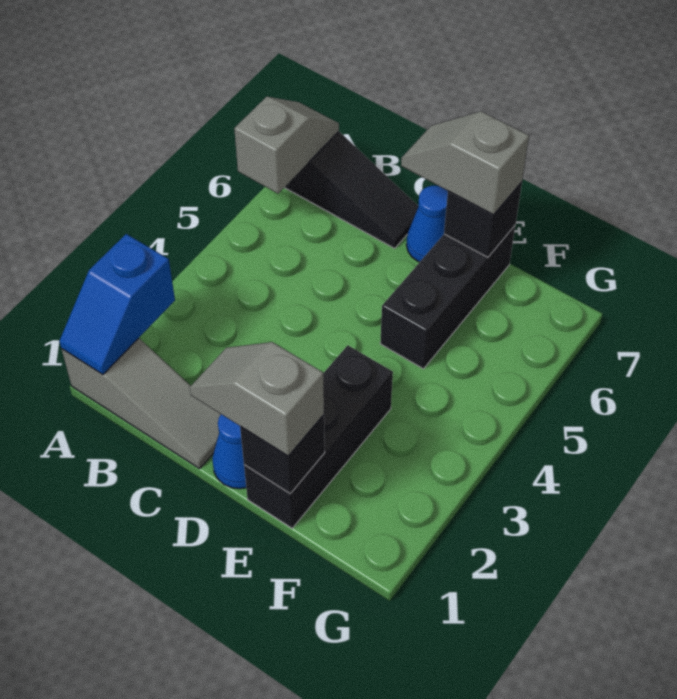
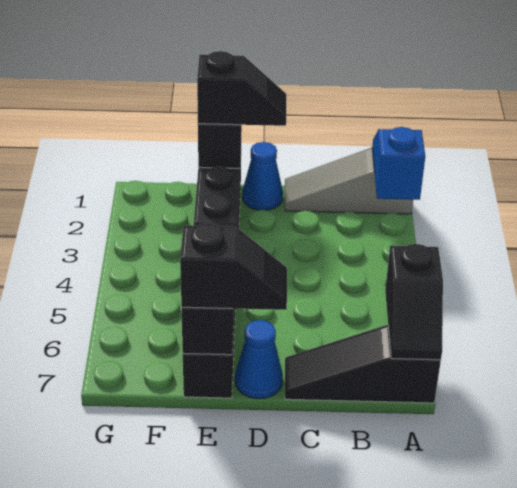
grey slope A6:A7 level 2 top 6 -> black slope A6:A7 level 2 top 6
grey slope D1:E1 level 3 top E -> black slope D1:E1 level 3 top E
grey slope D7:E7 level 3 top E -> black slope D7:E7 level 3 top E

